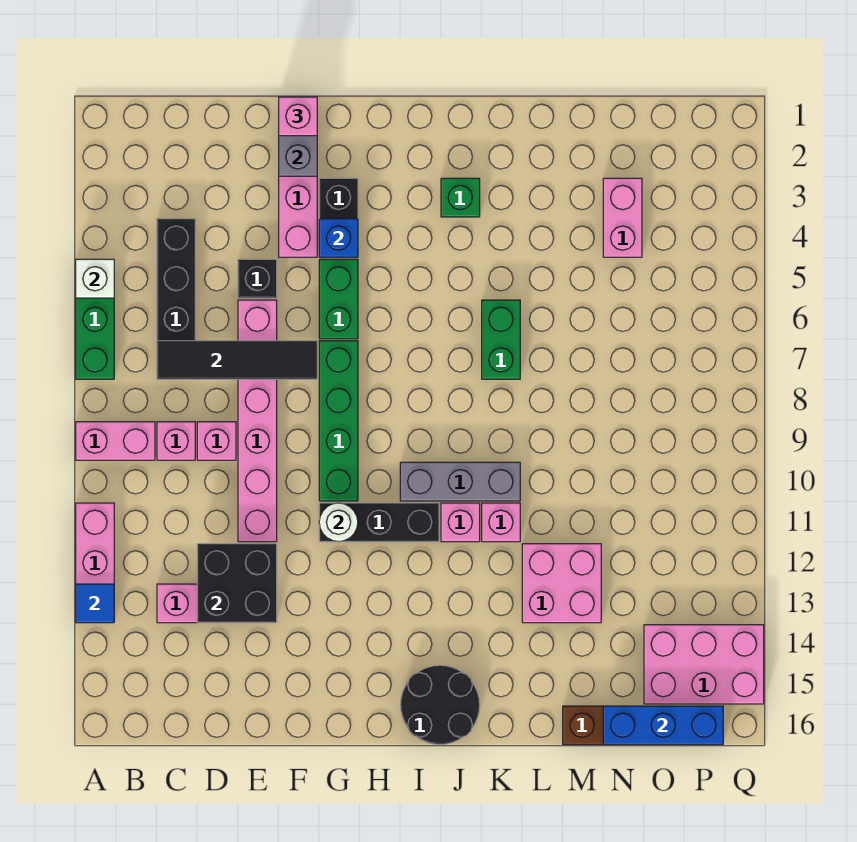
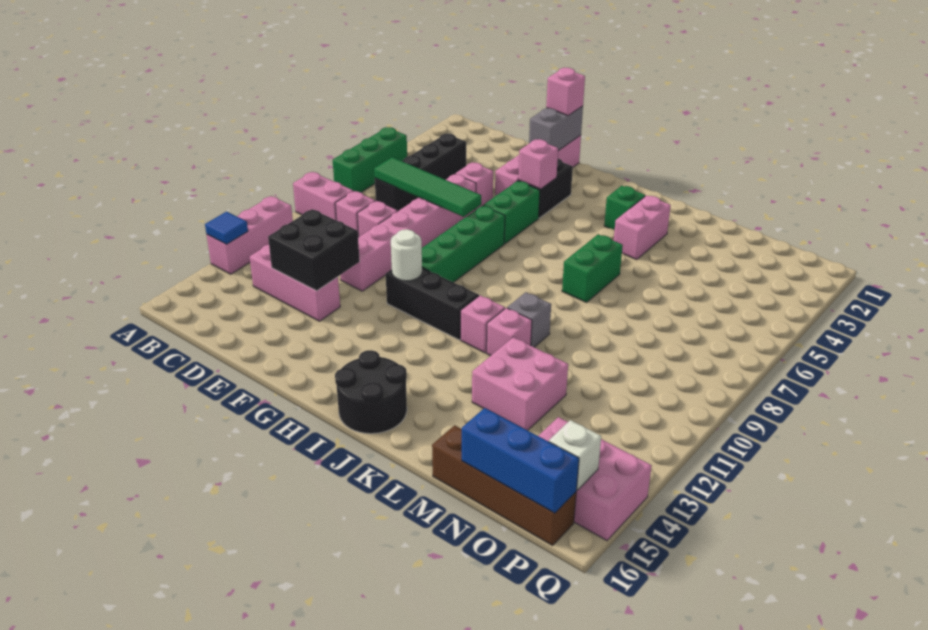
white brick A5 level 2 -> white brick P15 level 2
black tile C7:F7 level 2 -> green tile C7:F7 level 2
black brick E5 level 1 -> pink brick E5 level 1
blue brick G4 level 2 -> pink brick G4 level 2
grey brick I10:K10 level 1 -> grey brick K10 level 1
pink brick N3:N4 level 1 -> pink brick K3:K4 level 1

